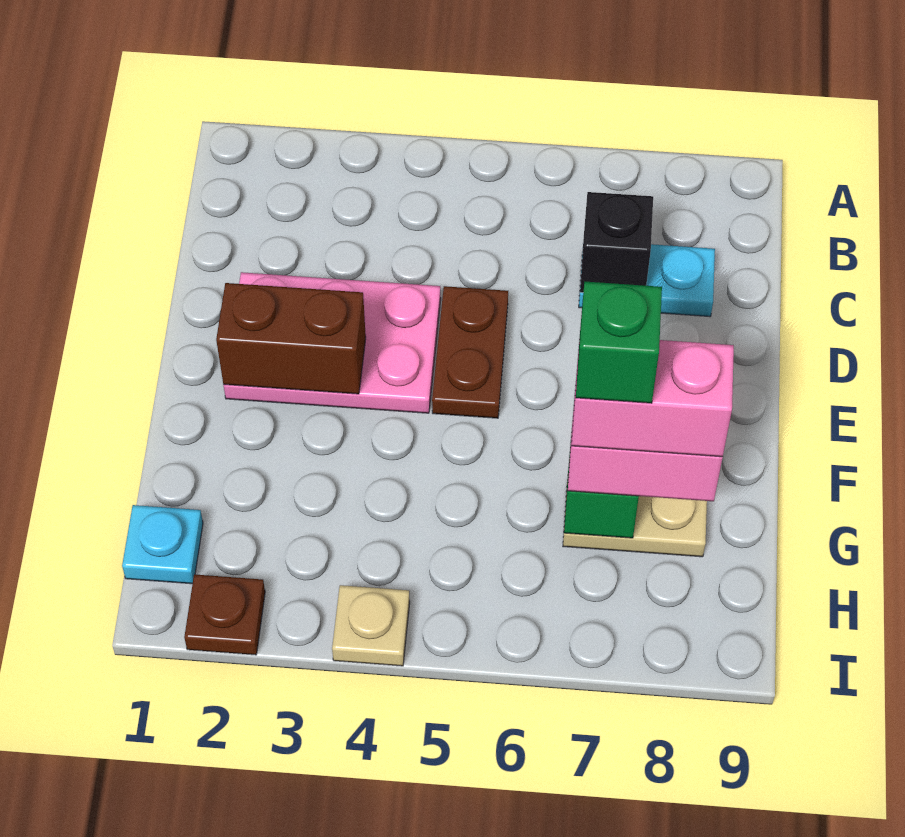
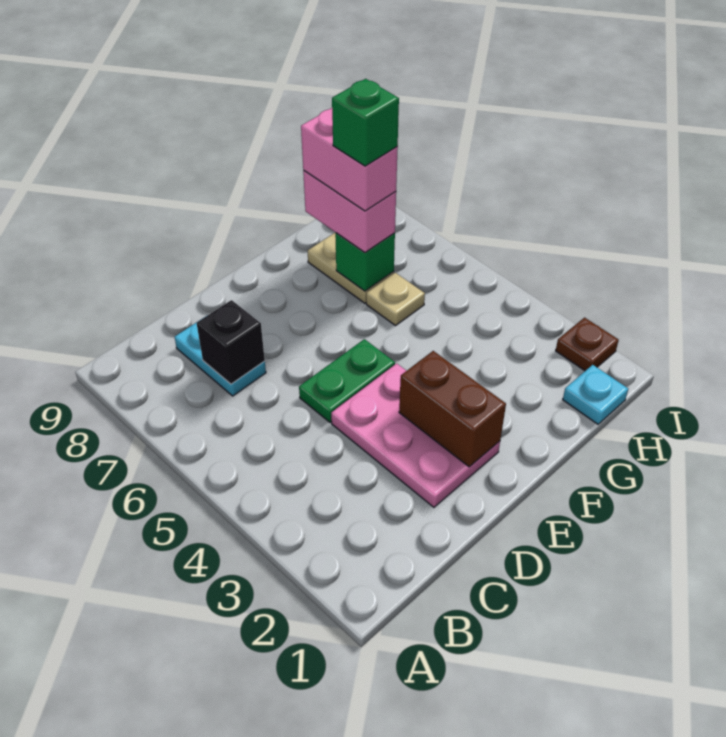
brown plate D5:E5 level 1 -> green plate D5:E5 level 1
tan plate I4 level 1 -> tan plate G6 level 1

